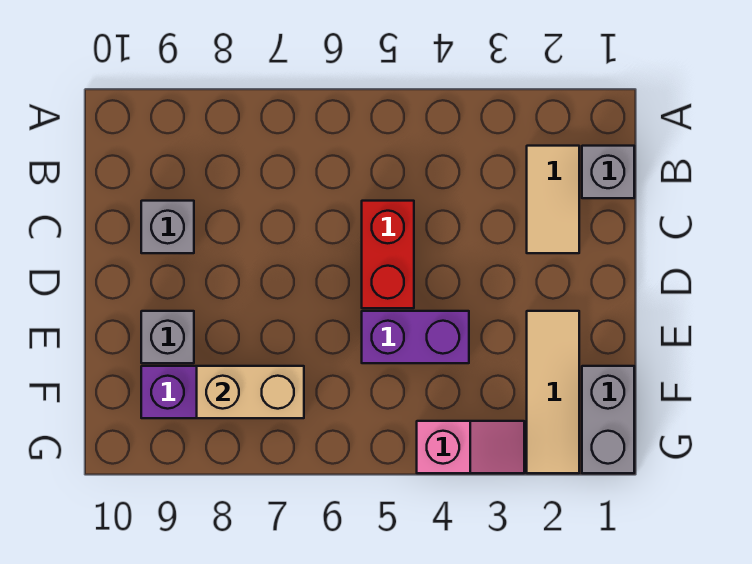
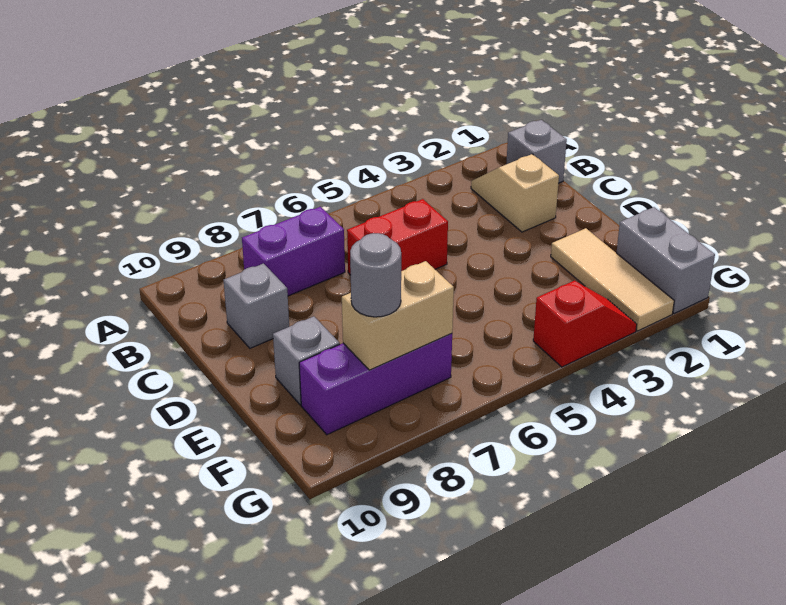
tan tile B2:C2 level 1 -> tan slope B2:C2 level 1 top C
red brick C5:D5 level 1 -> red brick C5:C6 level 1
purple brick E4:E5 level 1 -> purple brick B7:B8 level 1
none -> grey round brick F8 level 3
pink slope G3:G4 level 1 top 4 -> red slope G3:G4 level 1 top 4

